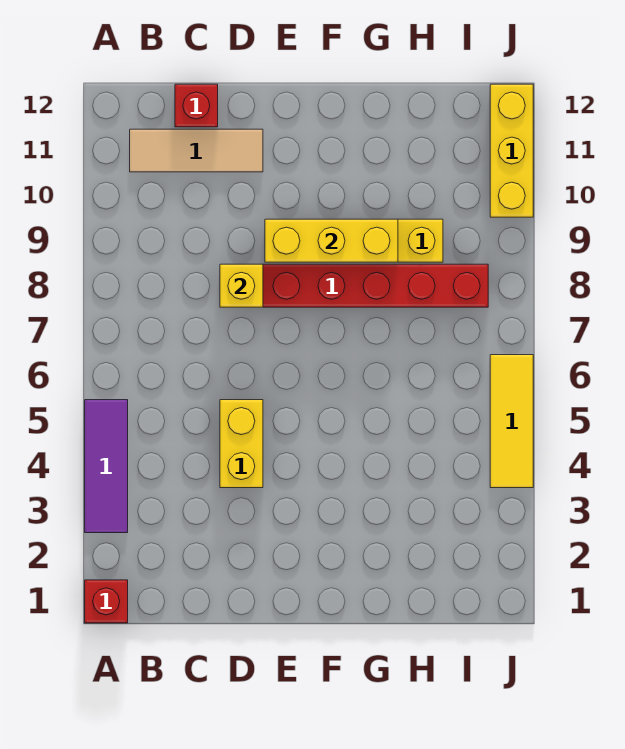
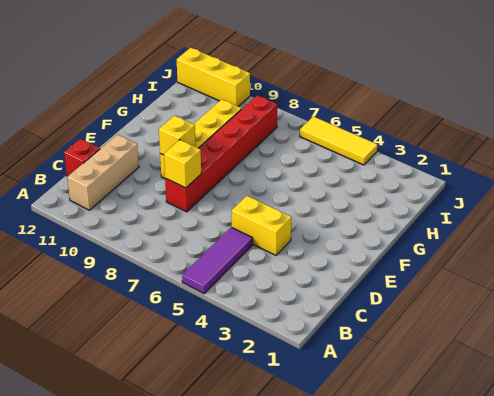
red brick A1 level 1 -> none
purple tile A3:A5 level 1 -> purple tile A5:C5 level 1
tan tile B11:D11 level 1 -> tan brick B11:D11 level 1
yellow brick E9:G9 level 2 -> yellow brick E9 level 2

